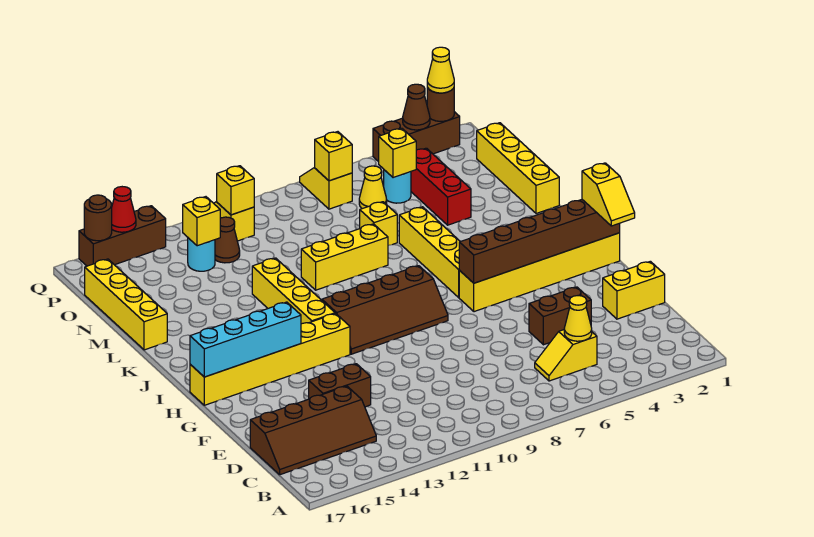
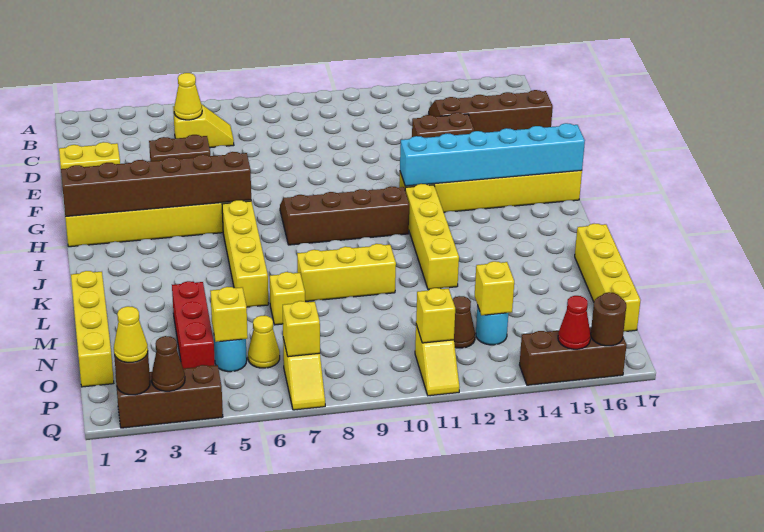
yellow slope G1:H1 level 3 top H -> none
cyan brick H14:H17 level 2 -> cyan brick H12:H17 level 2

